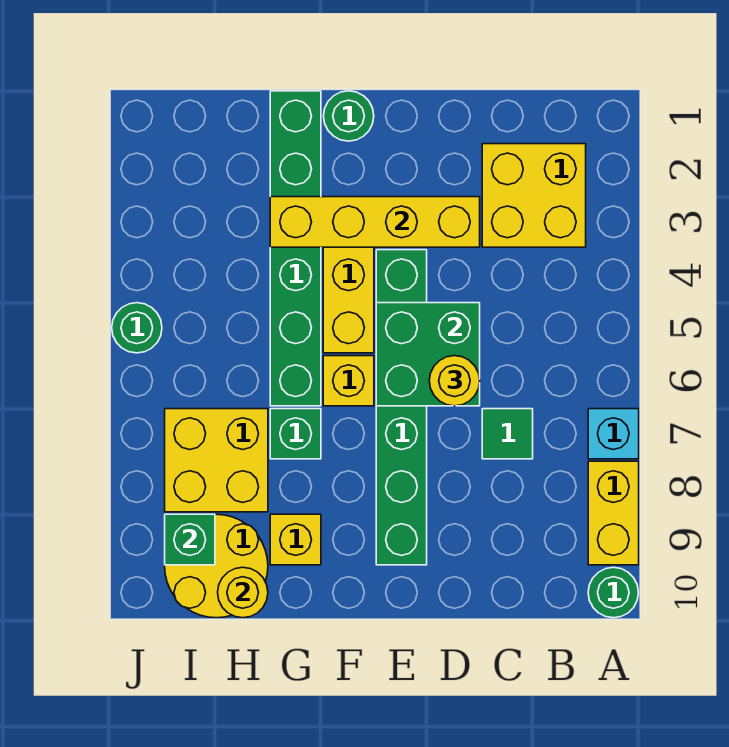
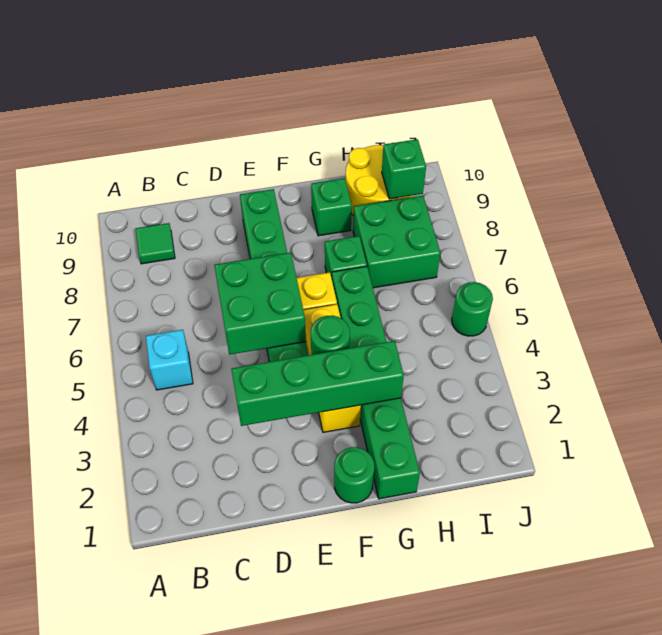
cyan brick A7 level 1 -> cyan brick B5 level 1
yellow brick A8:A9 level 1 -> none
green round brick A10 level 1 -> green round brick F4 level 2
yellow brick B2:C3 level 1 -> none
green tile C7 level 1 -> green tile B9 level 1
yellow brick D3:G3 level 2 -> green brick D3:G3 level 2
yellow round brick D6 level 3 -> none
yellow brick G9 level 1 -> green brick G9 level 1
yellow brick H7:I8 level 1 -> green brick H7:I8 level 1
yellow round brick H10 level 2 -> none

